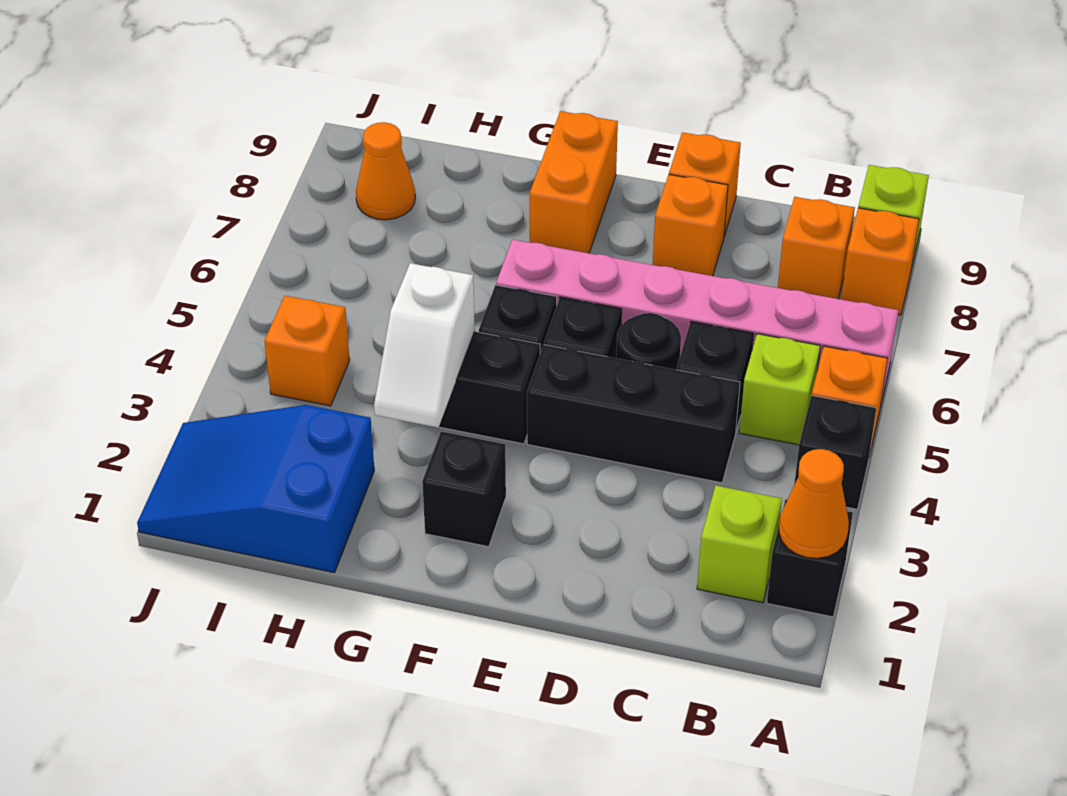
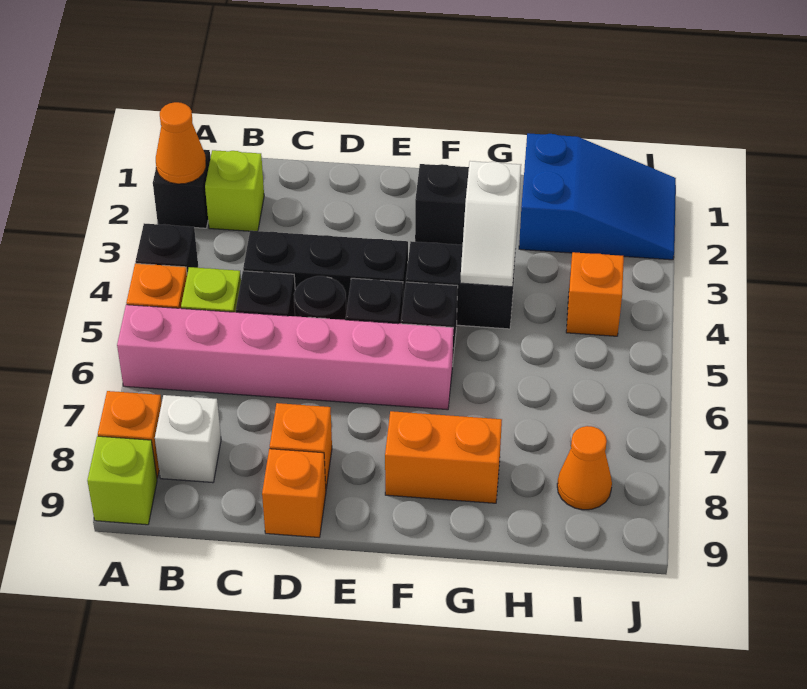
orange brick B8 level 1 -> white brick B8 level 1
orange brick F8:F9 level 1 -> orange brick F8:G8 level 1
white slope G3:G4 level 2 top 4 -> white slope G3:G4 level 2 top 3

